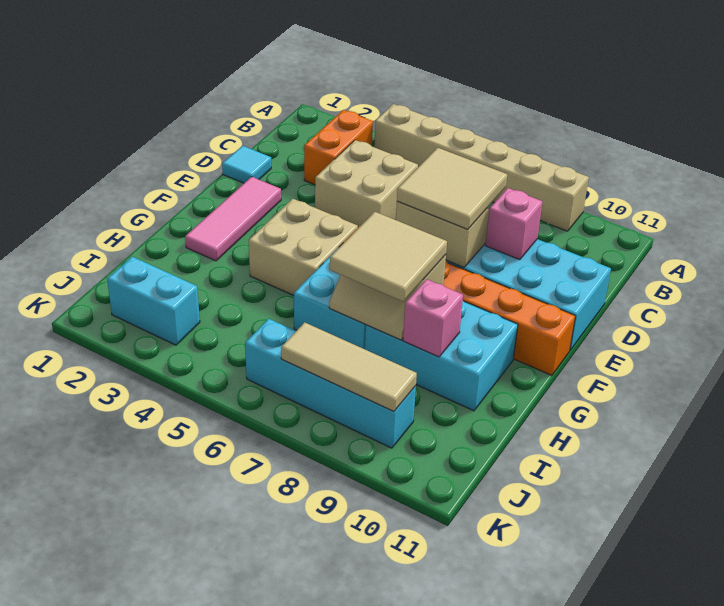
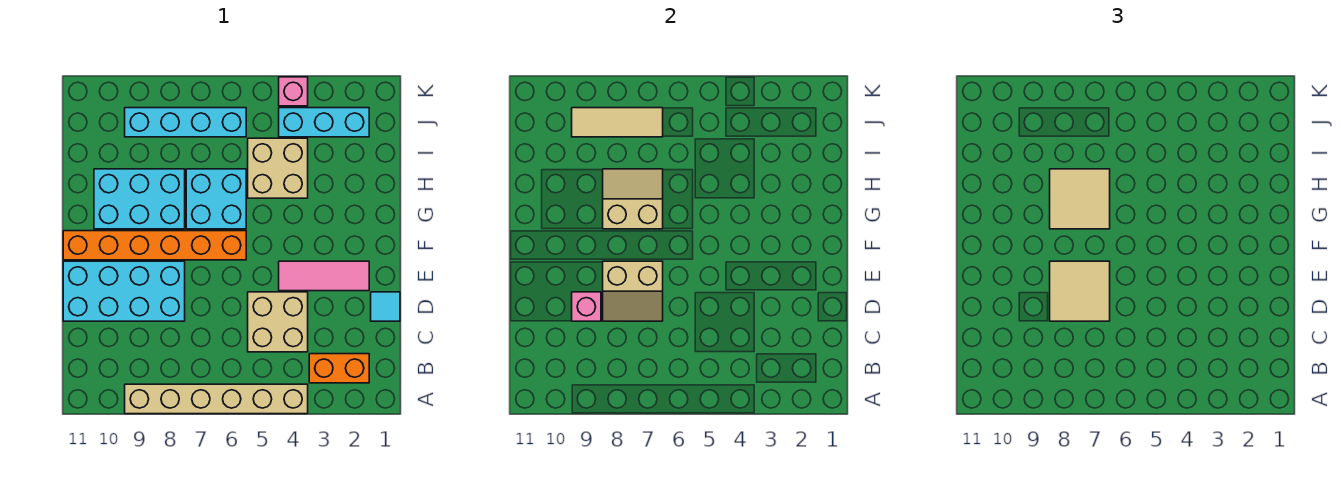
orange brick B3:C3 level 1 -> orange brick B2:B3 level 1
pink tile E2:G2 level 1 -> pink tile E2:E4 level 1
tan brick F4:G5 level 1 -> tan brick H4:I5 level 1
pink brick H9 level 2 -> pink brick K4 level 1
cyan brick J2:J3 level 1 -> cyan brick J2:J4 level 1

